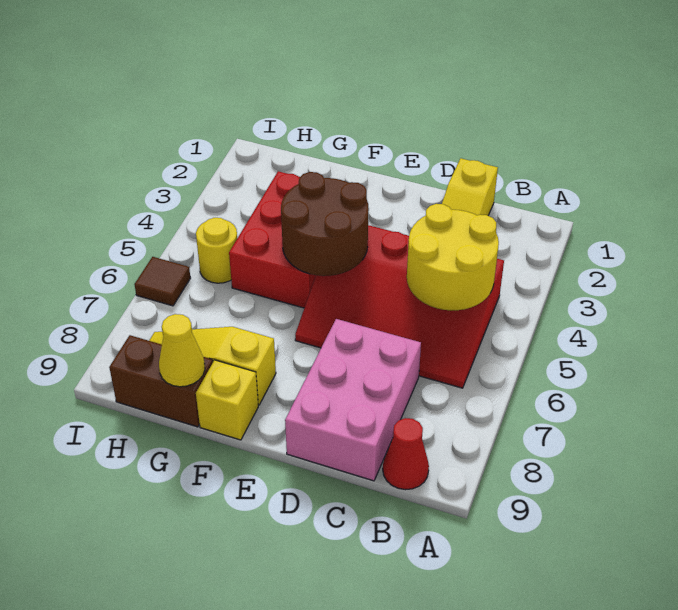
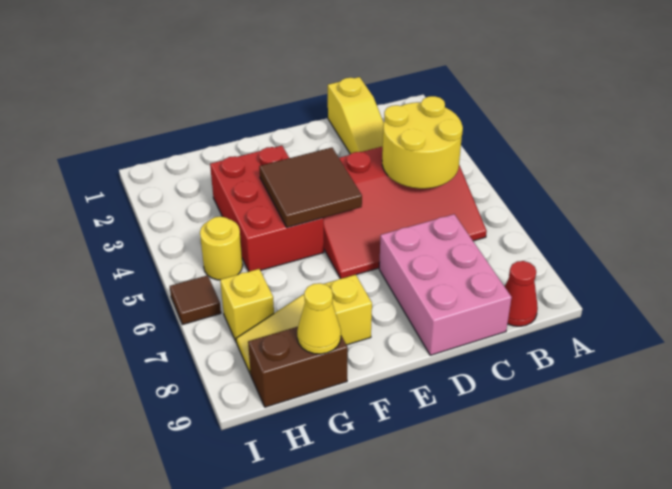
brown round brick E4:F5 level 2 -> brown tile E4:F5 level 2
yellow brick F9 level 1 -> yellow brick H7 level 1

